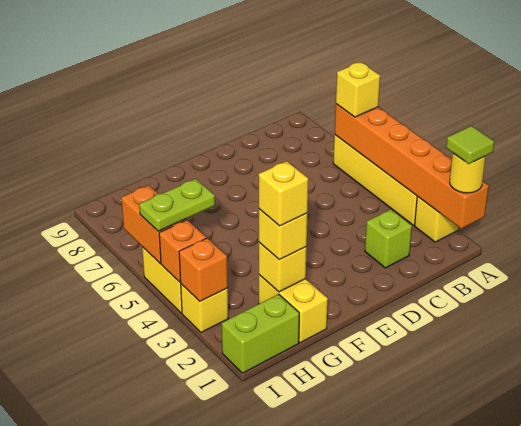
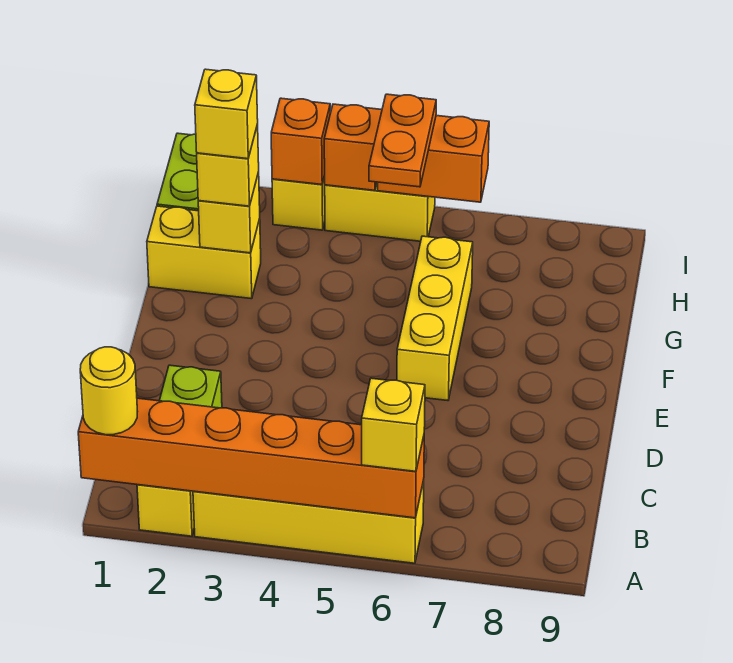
lime tile A1 level 4 -> none
none -> yellow brick E6:G6 level 1
lime plate H5:I5 level 3 -> orange plate H5:I5 level 3

